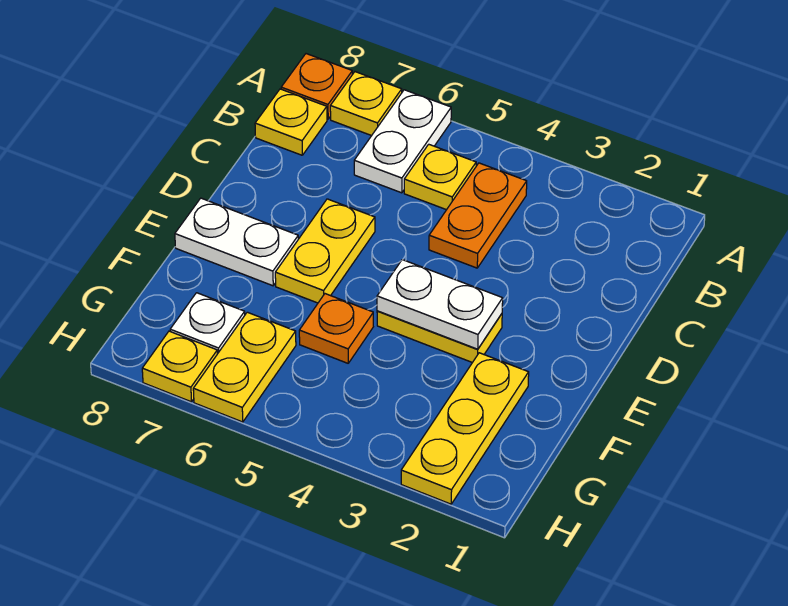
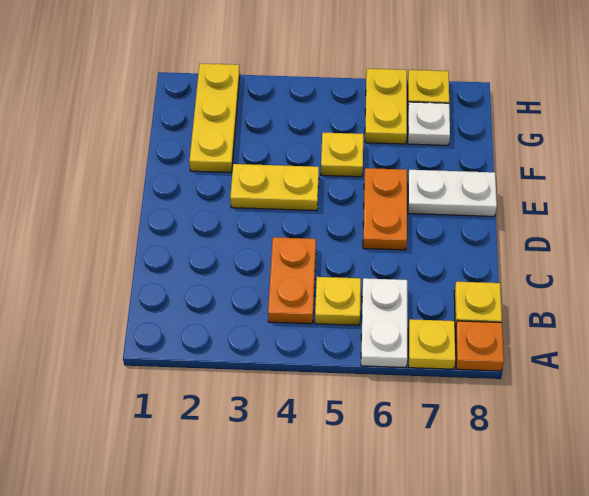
yellow plate D6:E6 level 1 -> orange plate D6:E6 level 1
white plate E3:E4 level 2 -> none
orange plate F5 level 1 -> yellow plate F5 level 1

